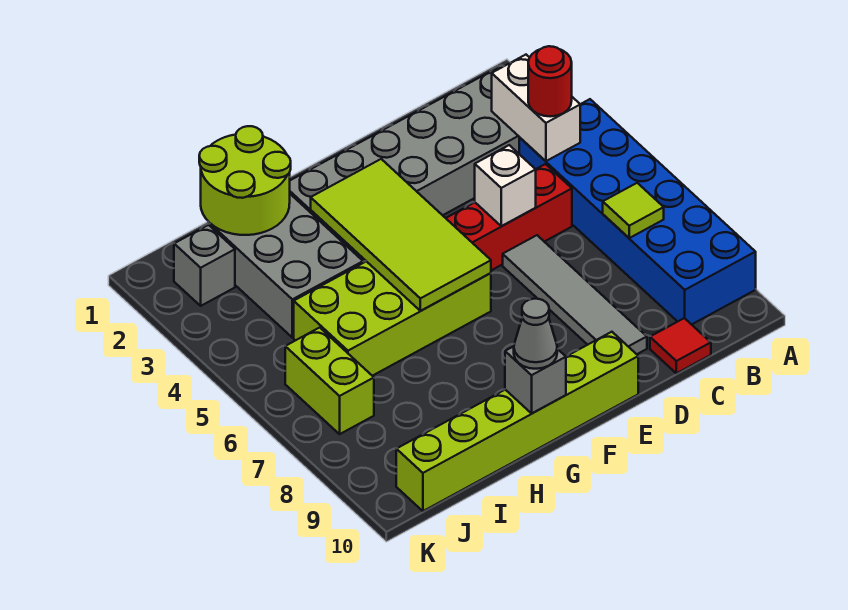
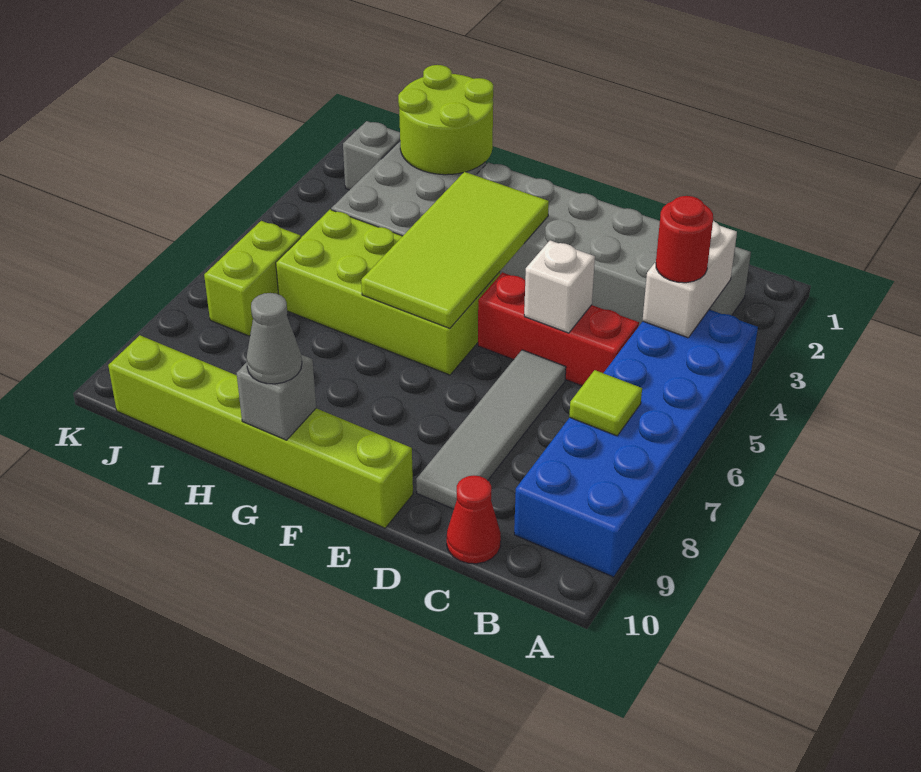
red tile C10 level 1 -> red cone C10 level 1

